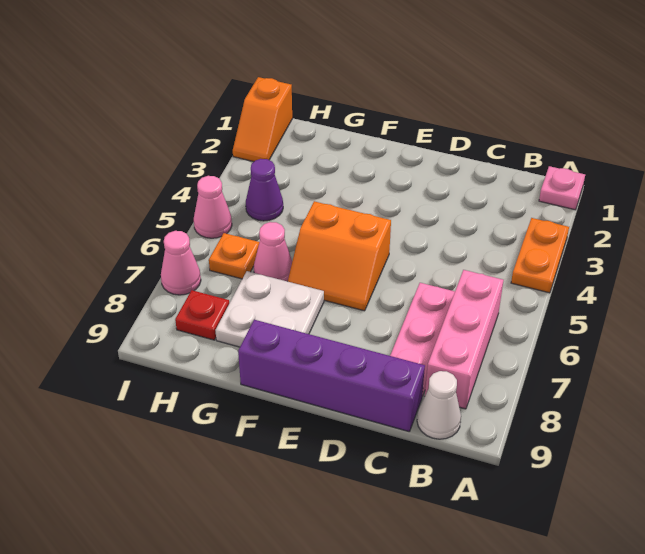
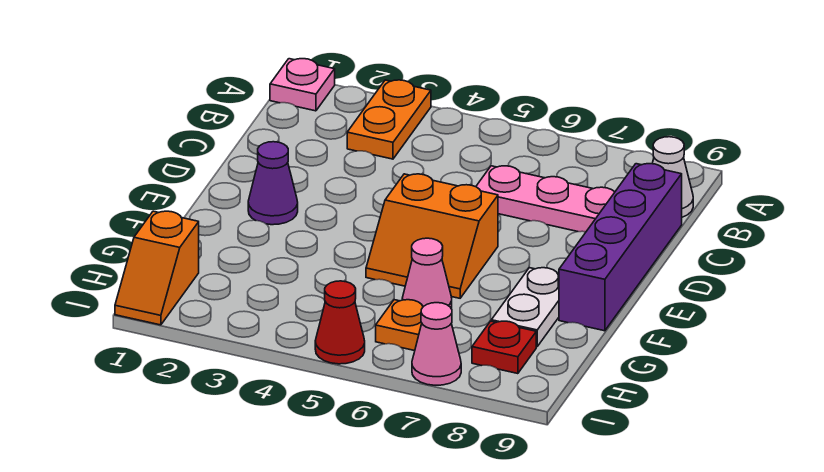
orange plate A3:A4 level 1 -> orange plate A3:B3 level 1
pink brick B6:B8 level 1 -> none
orange slope E5:F6 level 1 top 5 -> orange slope E5:F6 level 1 top E
white plate F7:G8 level 1 -> white plate F8:G8 level 1
purple cone H4 level 1 -> purple cone E2 level 1
orange slope I1:I2 level 1 top 1 -> orange slope H1:I1 level 1 top H
pink cone I5 level 1 -> red cone I5 level 1

